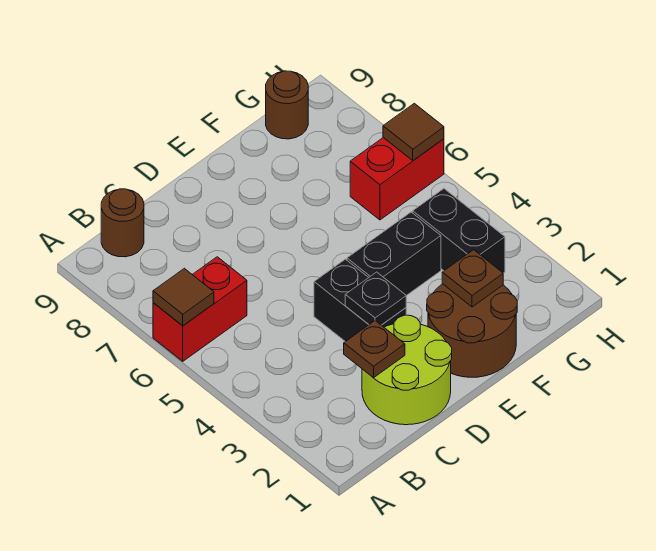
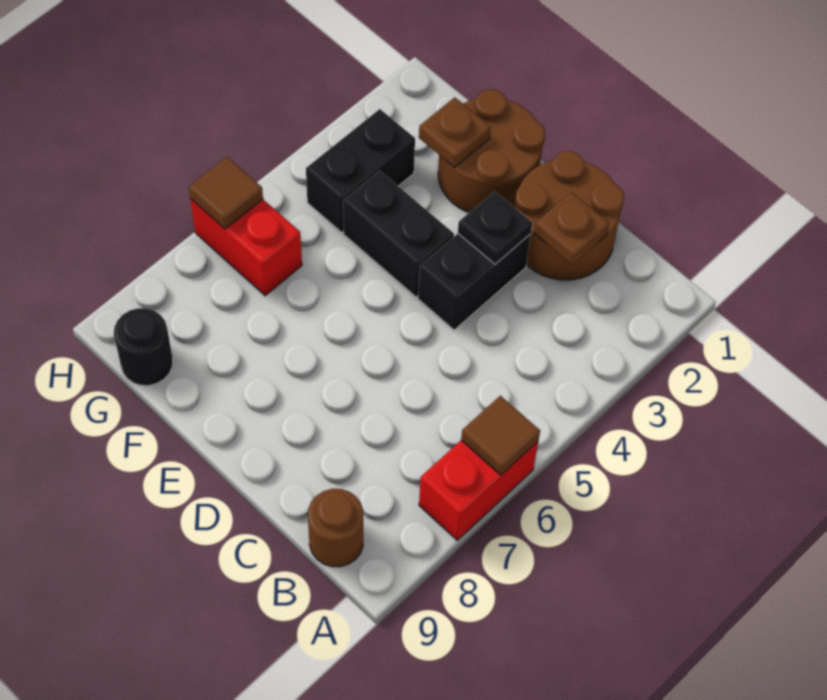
red brick A6:B6 level 1 -> red brick A6:A7 level 1
lime round brick C1:D2 level 1 -> brown round brick C1:D2 level 1
brown round brick G9 level 1 -> black round brick G9 level 1

